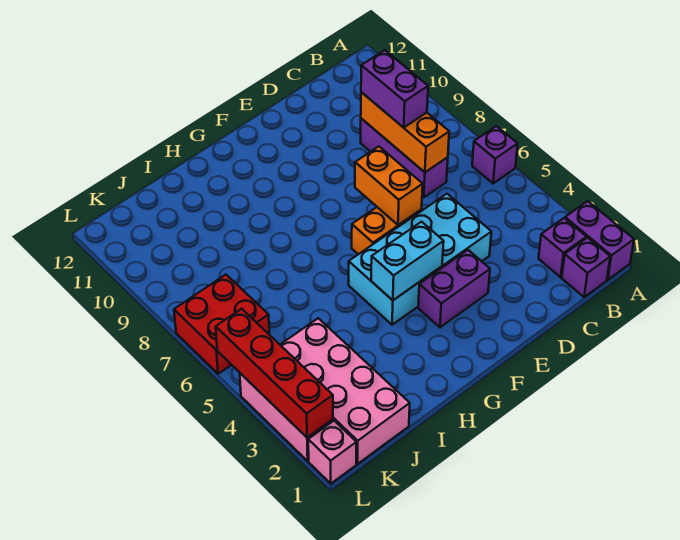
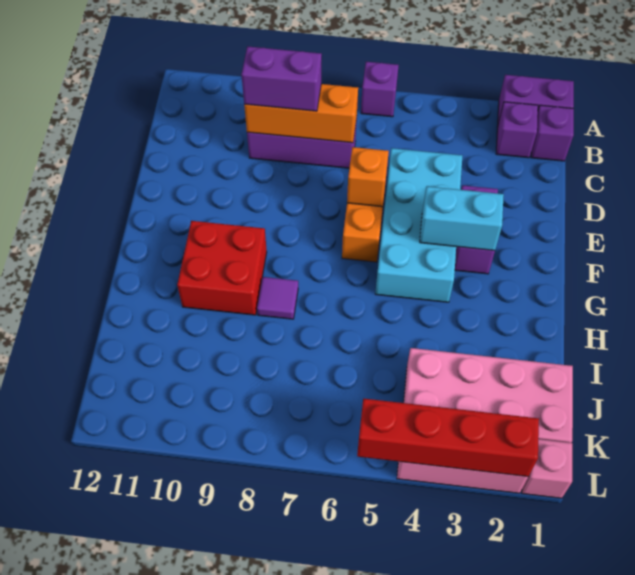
orange brick E6:E7 level 2 -> orange brick E6 level 2
cyan brick F4:G4 level 2 -> cyan brick F3:F4 level 2
none -> purple tile H8 level 1
red brick K6:L7 level 1 -> red brick G9:H10 level 1

